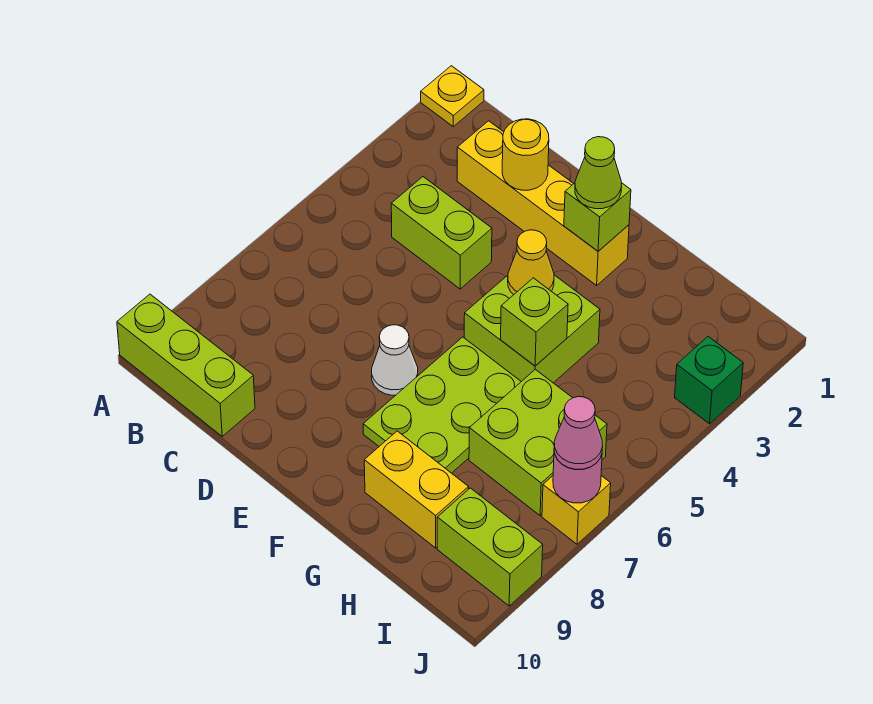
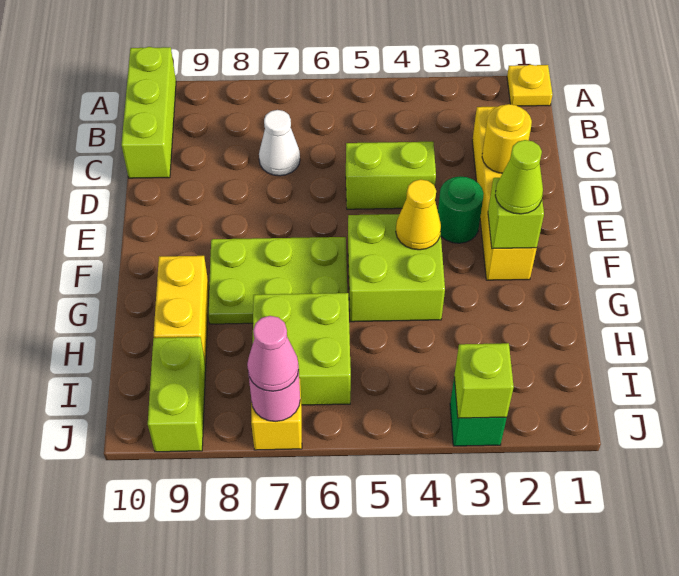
lime brick C4:D4 level 1 -> lime brick D4:D5 level 1
none -> green round brick E3 level 1
white cone E7 level 1 -> white cone C7 level 1
lime brick G5 level 2 -> lime brick J3 level 2

